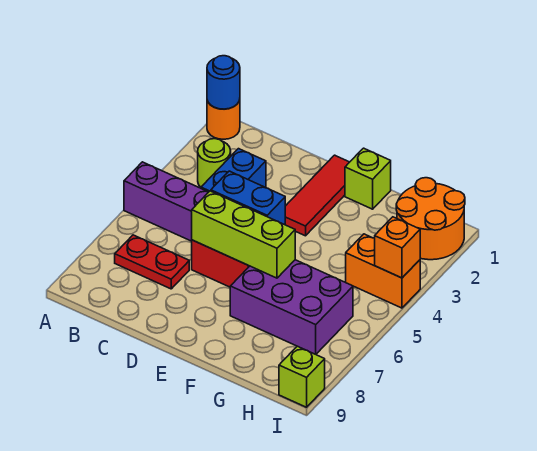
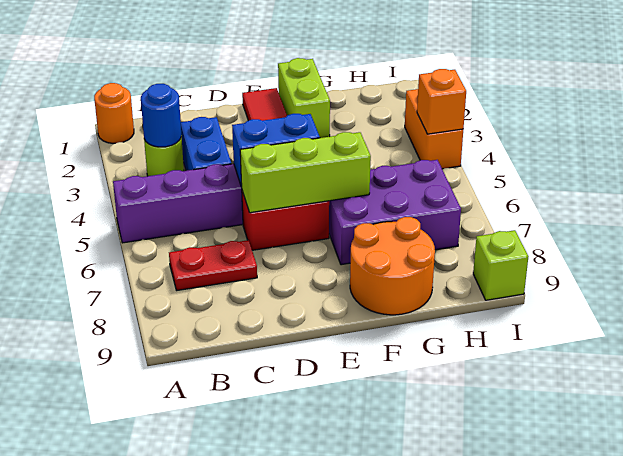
blue round brick A1 level 2 -> blue round brick B3 level 2
lime brick F1 level 1 -> lime brick F1:F2 level 1
orange round brick H1:I2 level 1 -> orange round brick F8:G9 level 1
orange brick H4:I4 level 1 -> orange brick I3:I4 level 1

